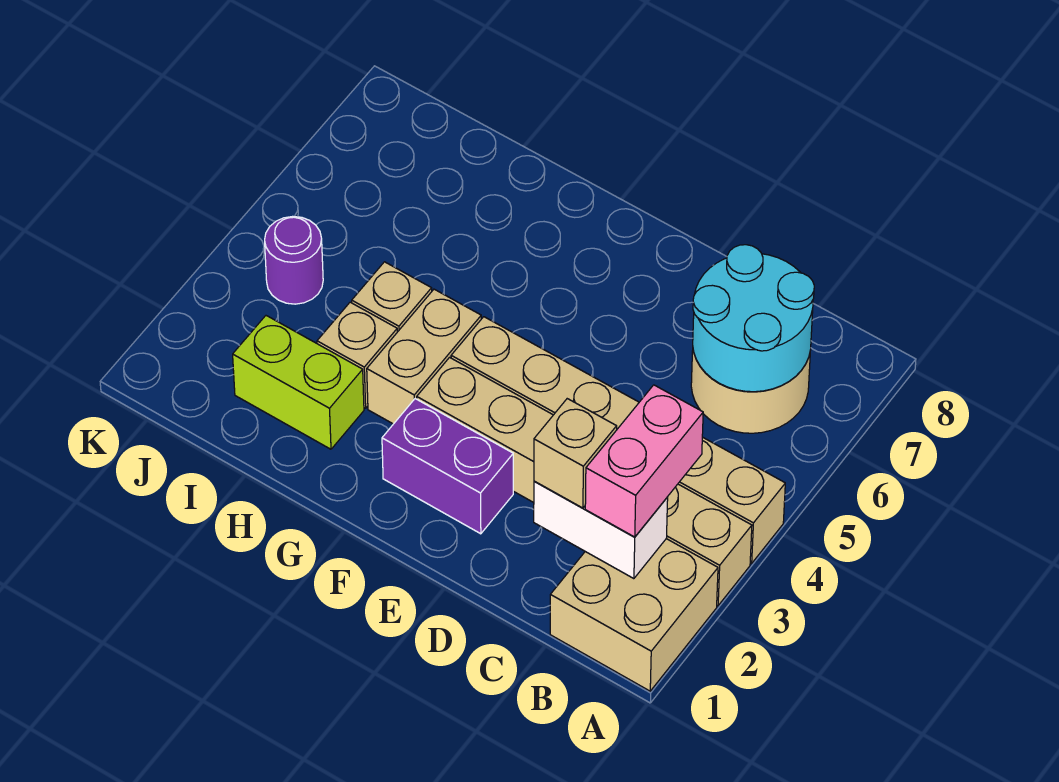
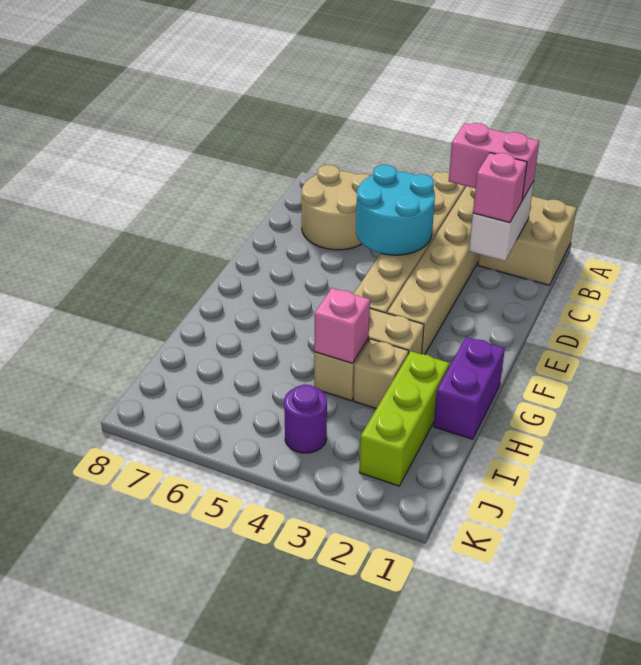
cyan round brick B6:C7 level 2 -> cyan round brick C4:D5 level 2
tan brick C2 level 3 -> pink brick C2 level 3
purple brick E2:F2 level 1 -> purple brick G1:H1 level 1
lime brick H2:I2 level 1 -> lime brick H2:J2 level 1
none -> pink brick H4 level 2

